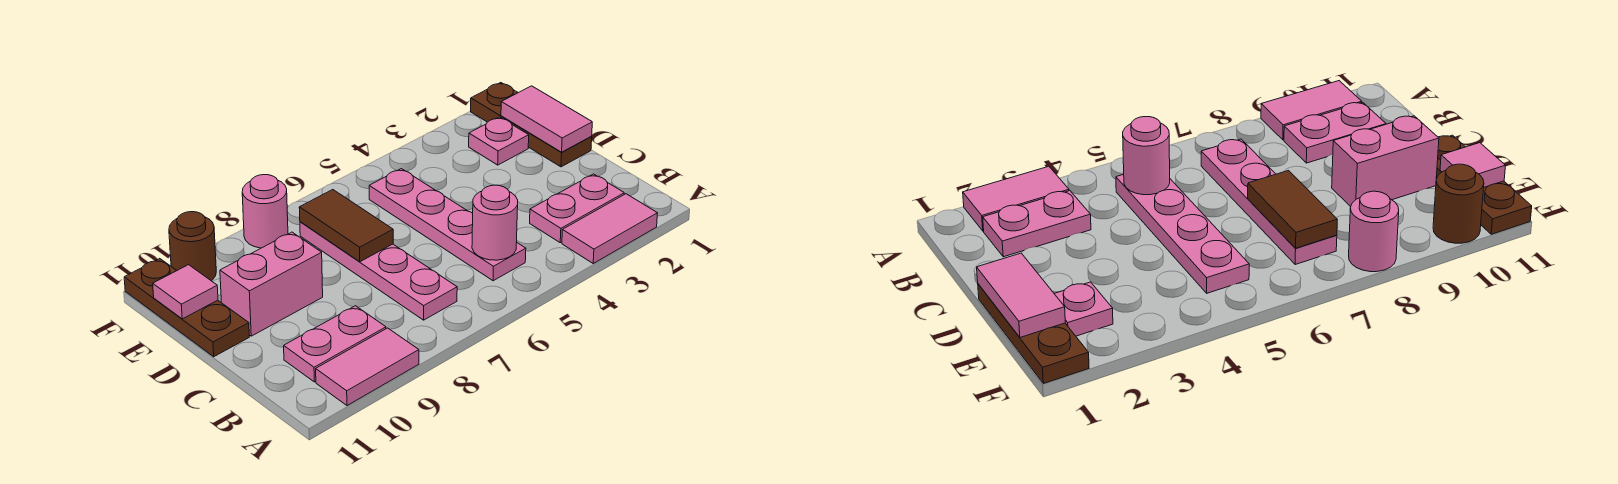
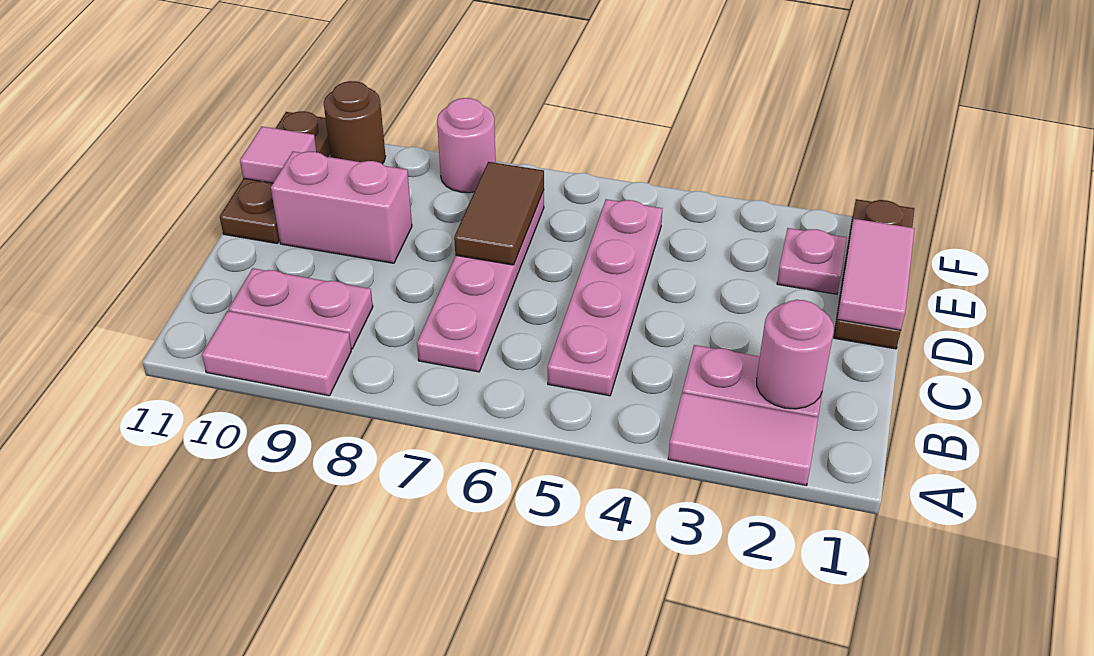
pink round brick B5 level 2 -> pink round brick B2 level 2

